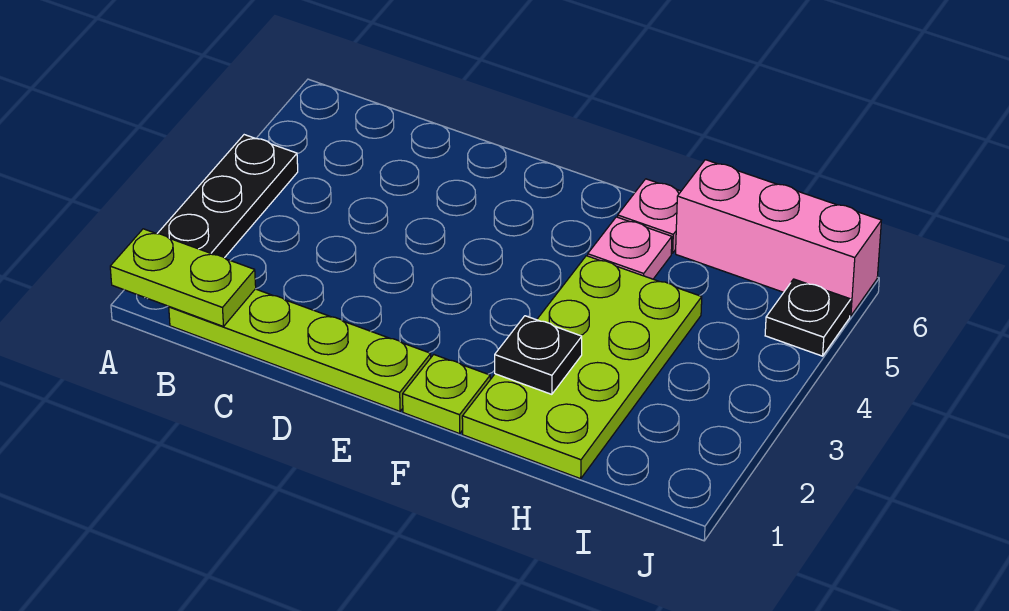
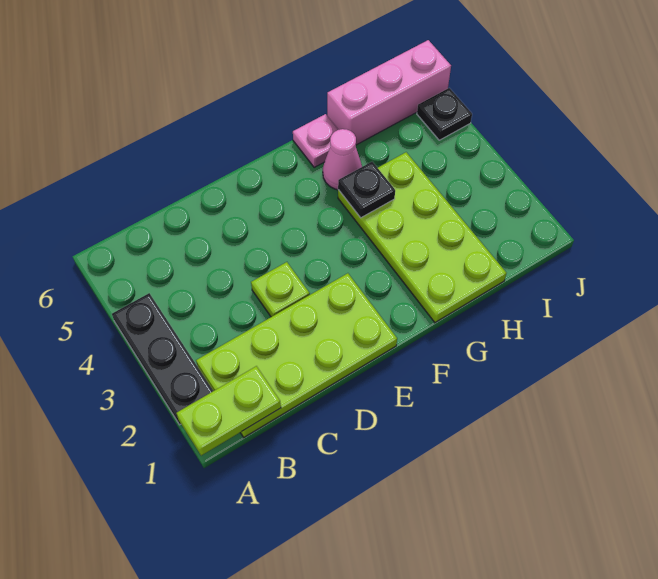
lime plate B1:E1 level 1 -> lime plate B1:E2 level 1
lime plate F1 level 1 -> lime plate D3 level 1
black plate G2 level 2 -> black plate G4 level 2
pink plate G5 level 1 -> pink cone G5 level 1

